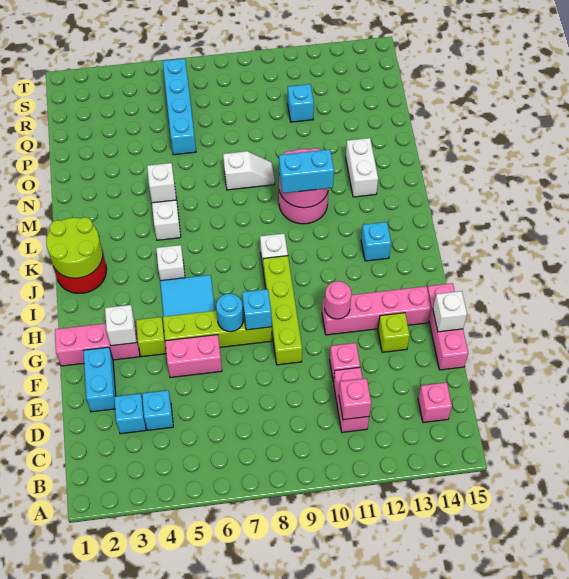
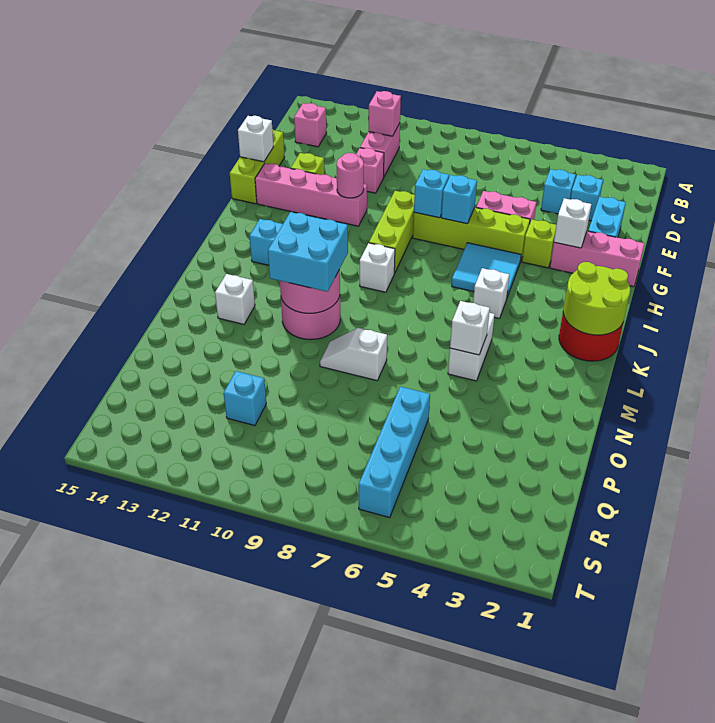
pink brick E15:G15 level 1 -> lime brick E15:G15 level 1
lime brick F9:I9 level 1 -> lime brick G9:I9 level 1
cyan round brick G7 level 2 -> cyan brick G7 level 2
cyan brick L10:L11 level 3 -> cyan brick L10:M11 level 3
white brick M13:N13 level 1 -> white brick M13 level 1

